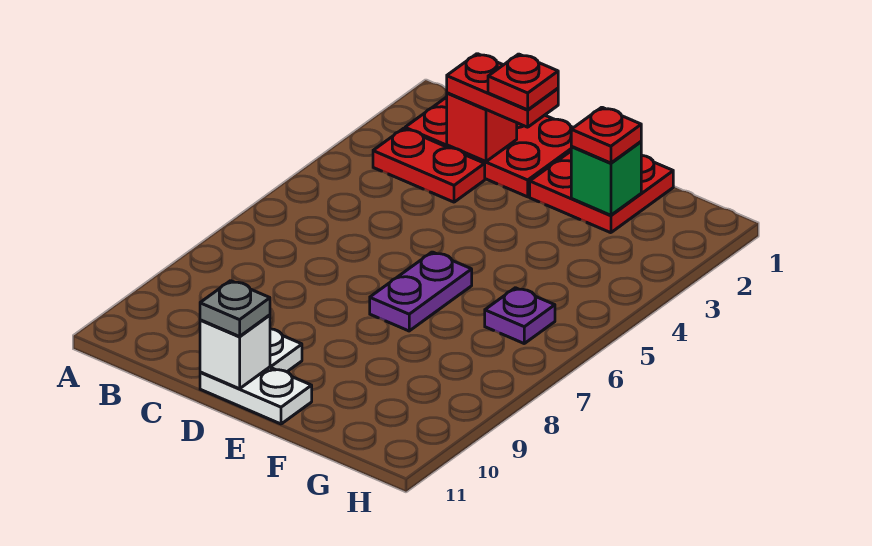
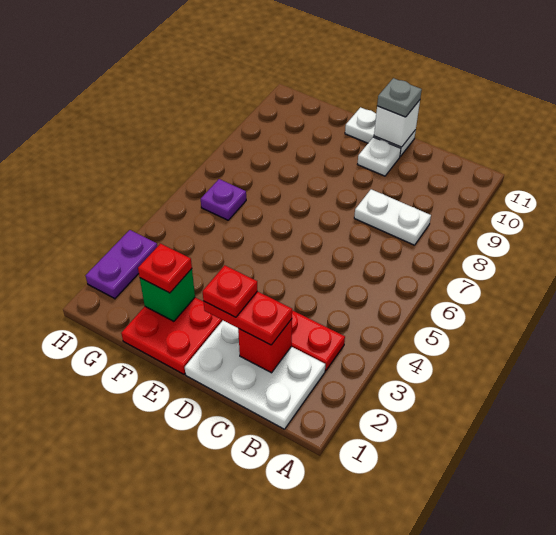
red plate B1:D2 level 1 -> white plate B1:D2 level 1
none -> white plate B8:C8 level 1
purple plate E6:E7 level 1 -> purple plate H2:H3 level 1

